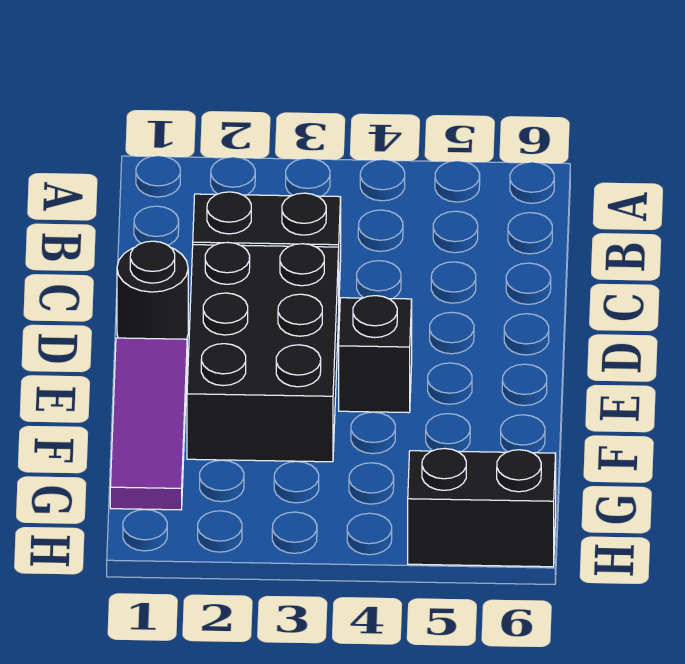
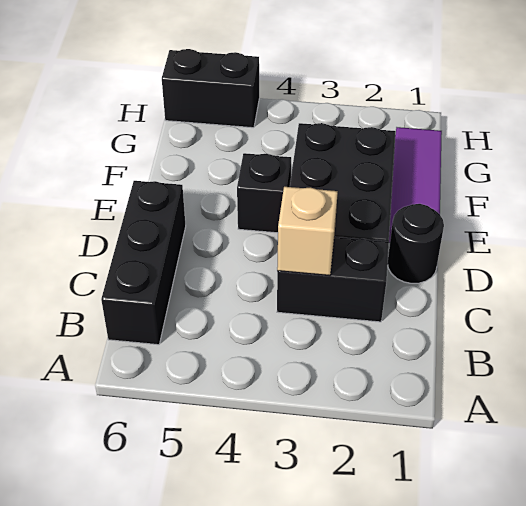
none -> black brick B6:D6 level 1
none -> tan brick C3 level 2

